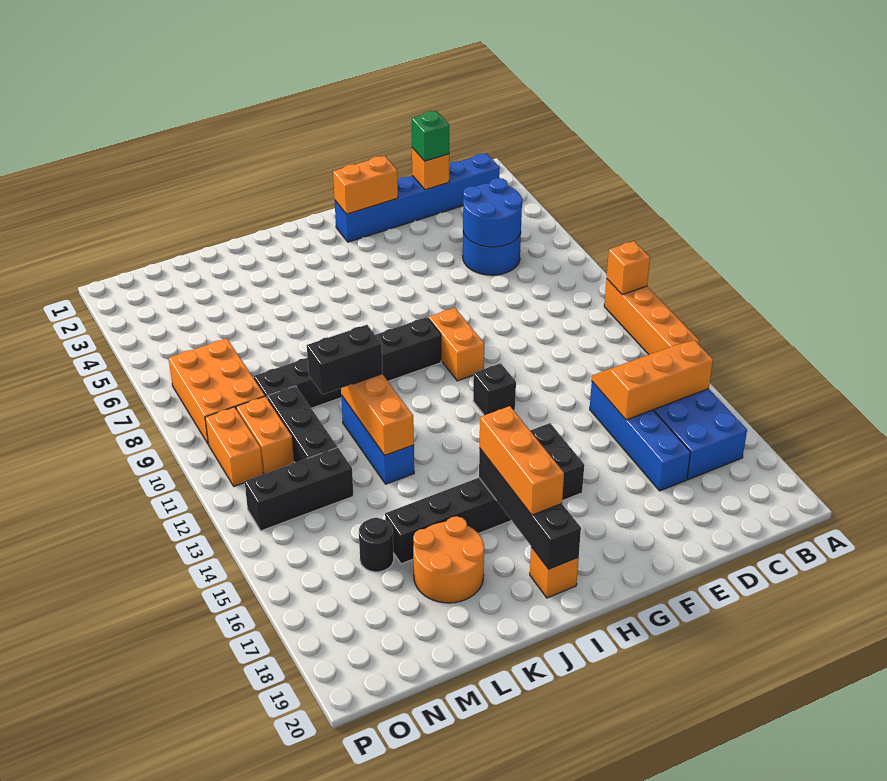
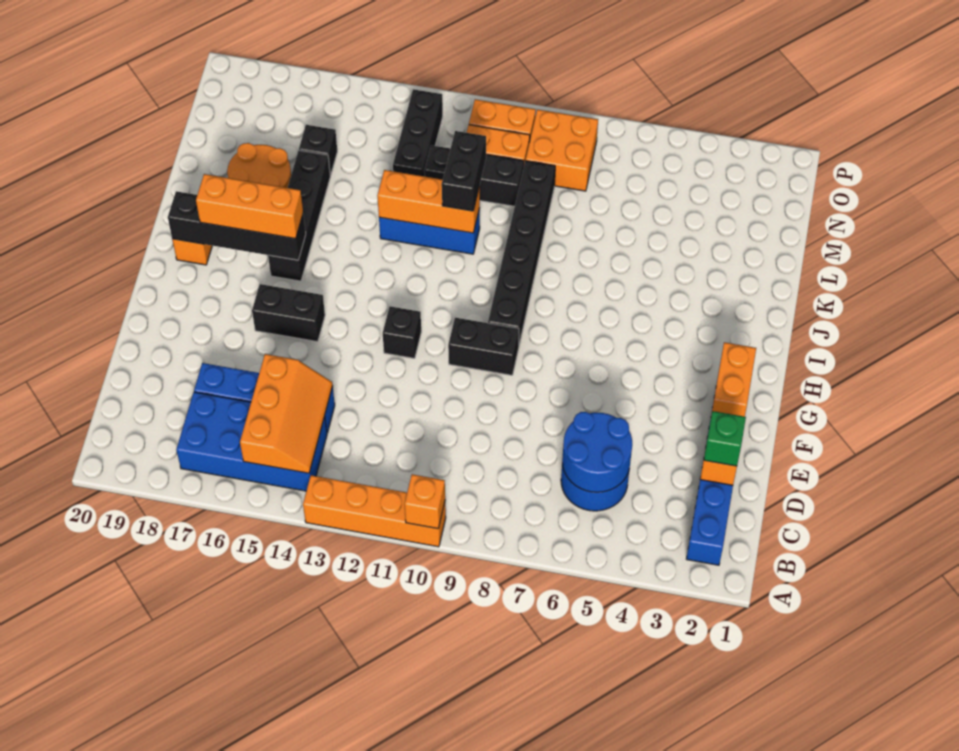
orange brick G9:G10 level 1 -> black brick G9:G10 level 1
black round brick M16 level 1 -> black brick M16 level 1
orange brick N7:O9 level 1 -> orange brick N8:O9 level 1

